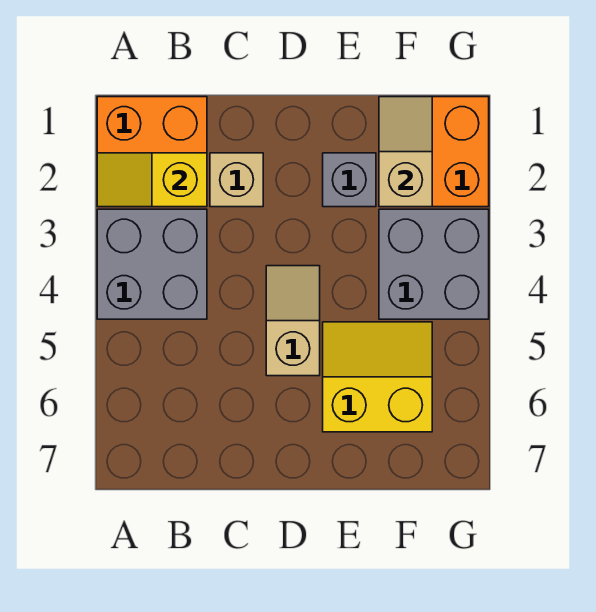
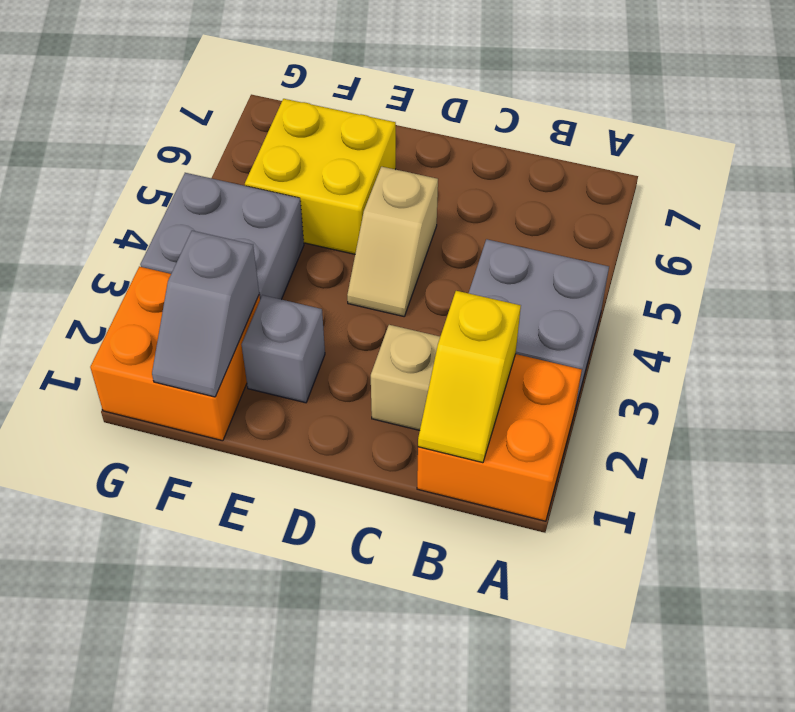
yellow slope A2:B2 level 2 top B -> yellow slope B1:B2 level 2 top 2
yellow slope E5:F6 level 1 top 6 -> yellow brick E5:F6 level 1
tan slope F1:F2 level 2 top 2 -> grey slope F1:F2 level 2 top 2

